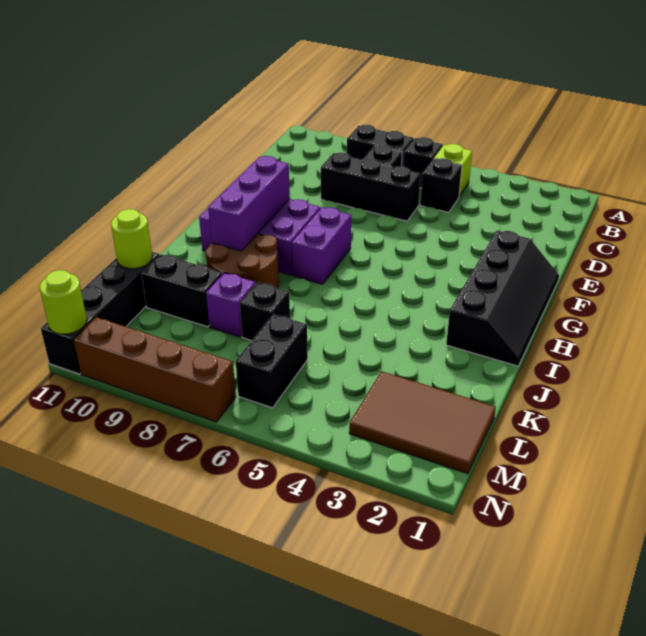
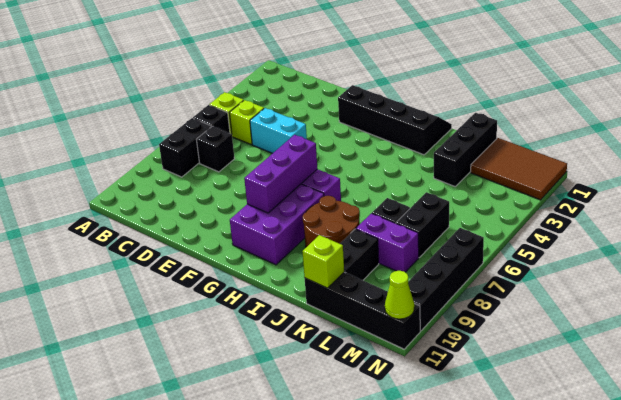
black brick C5 level 1 -> lime brick C5 level 1
none -> cyan brick D5:E5 level 1
black brick D6:D8 level 1 -> black brick K1:K3 level 1
purple brick G9:I9 level 2 -> purple brick G7:G9 level 2
purple brick K8 level 1 -> purple brick K8:L8 level 1
lime round brick K11 level 2 -> lime brick K11 level 2
brown tile L1:M3 level 1 -> brown tile L1:N2 level 1
black brick L6:M6 level 1 -> black brick L6:L7 level 1
brown brick N7:N10 level 1 -> black brick N7:N10 level 1
lime round brick N11 level 2 -> lime cone N11 level 2

